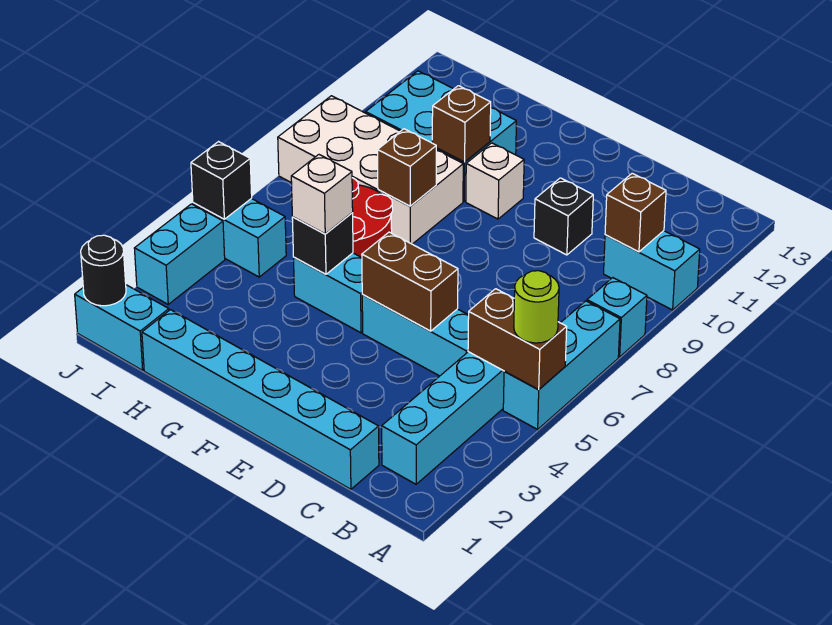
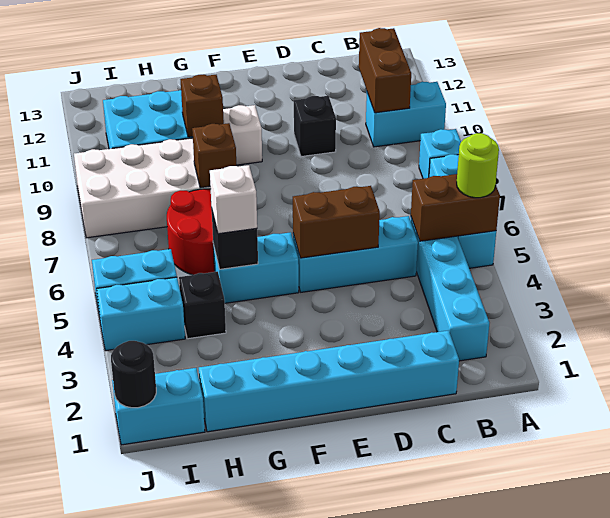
brown brick B10 level 2 -> brown brick B10:B11 level 2
cyan brick J3:J4 level 1 -> cyan brick I4:J4 level 1
black brick J5 level 2 -> black brick H4 level 1

